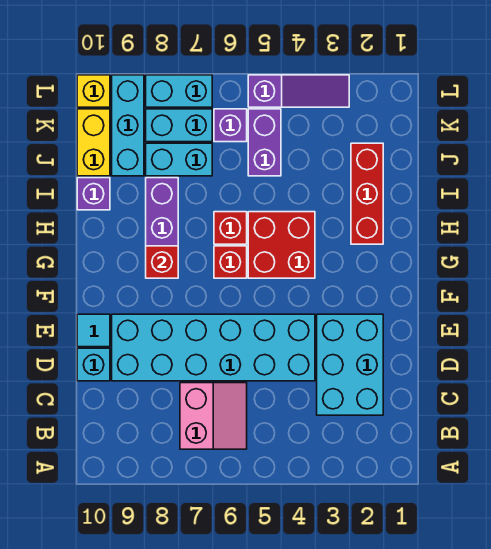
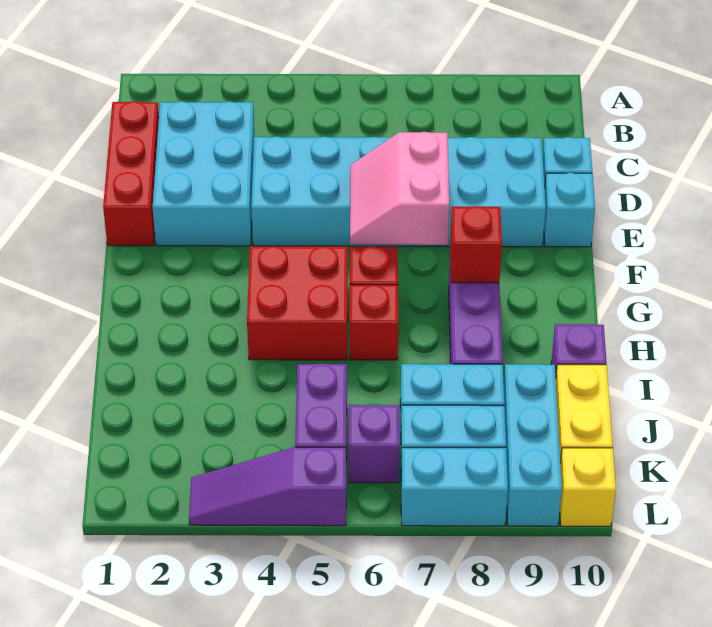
pink slope B6:C7 level 1 top 7 -> pink slope E6:F7 level 2 top 7
cyan tile E10 level 1 -> cyan brick E10 level 1
red brick H2:J2 level 1 -> red brick C1:E1 level 1

